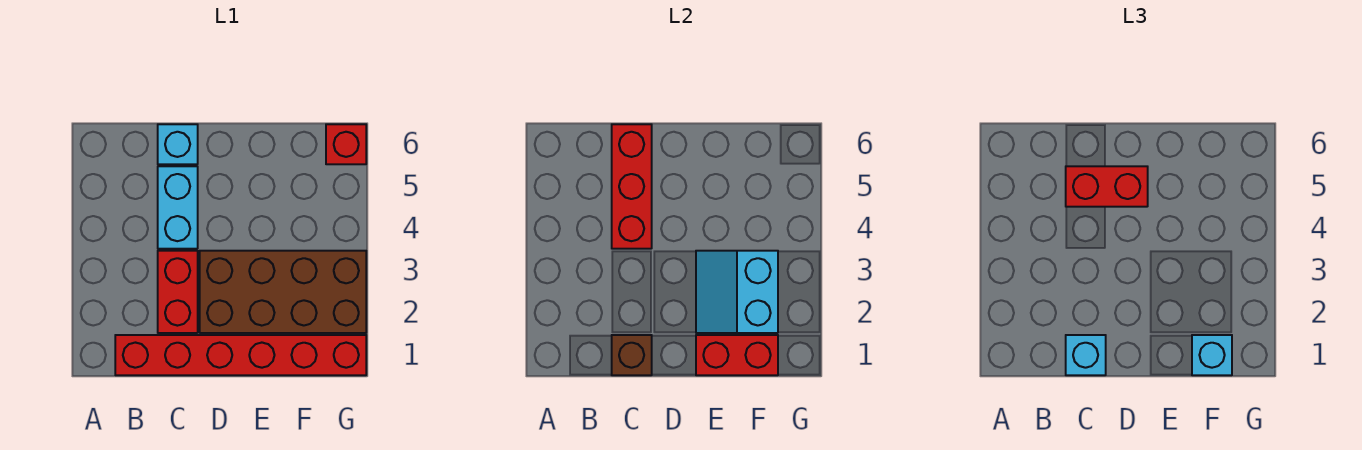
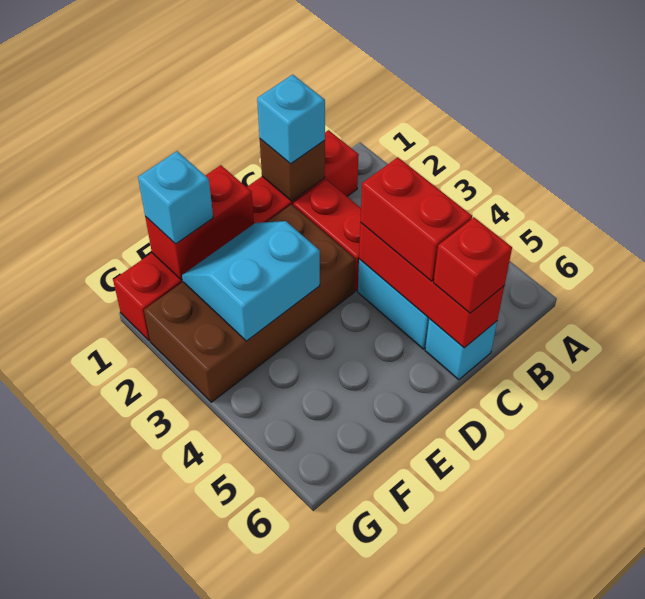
red brick C5:D5 level 3 -> red brick C4:C5 level 3
cyan slope E2:F3 level 2 top F -> cyan slope E2:F3 level 2 top 3
red brick G6 level 1 -> red brick C6 level 3

